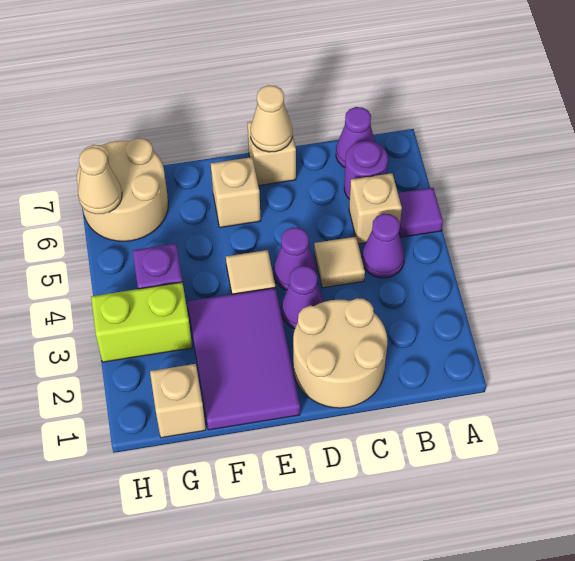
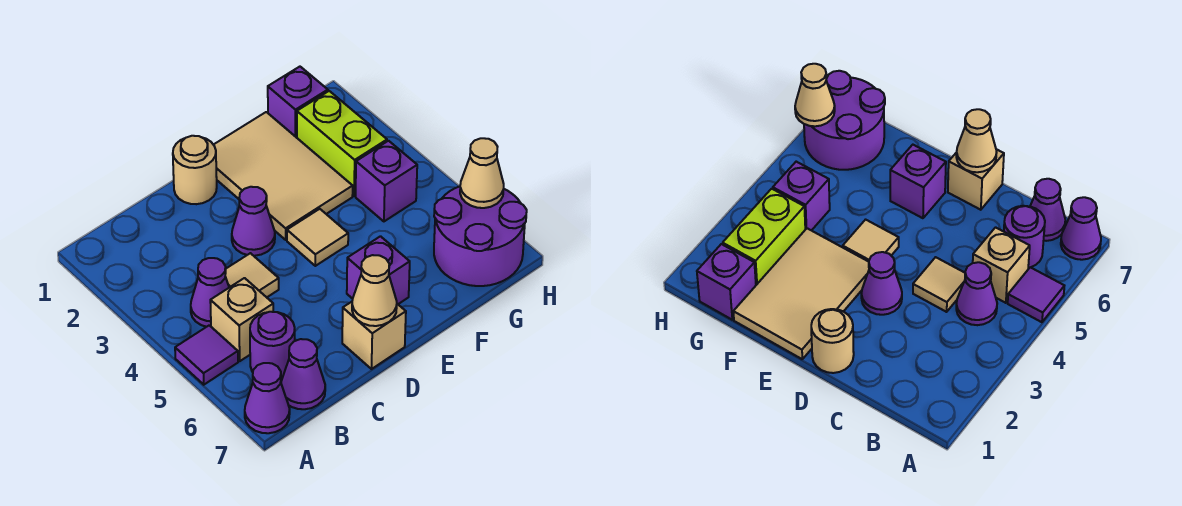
tan round brick C1:D2 level 1 -> tan round brick D1 level 1
purple cone D4 level 1 -> purple cone A7 level 1
purple tile E1:F3 level 1 -> tan tile E1:F3 level 1
tan brick E6 level 1 -> purple brick E6 level 1
tan brick G1 level 1 -> purple brick G1 level 1
lime brick G3:H3 level 1 -> lime brick G2:G3 level 1
tan round brick G6:H7 level 1 -> purple round brick G6:H7 level 1

